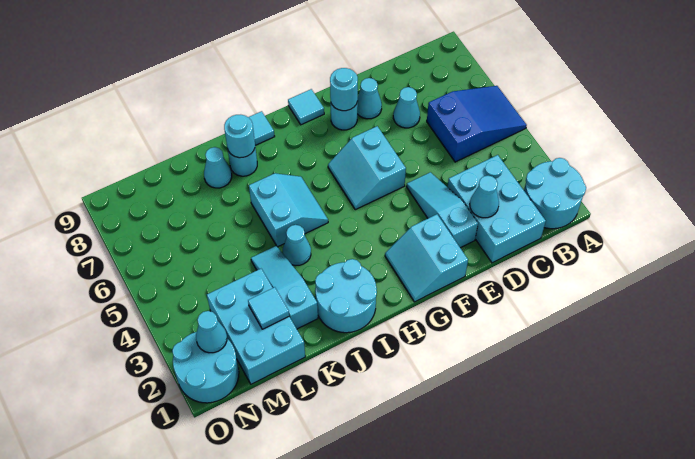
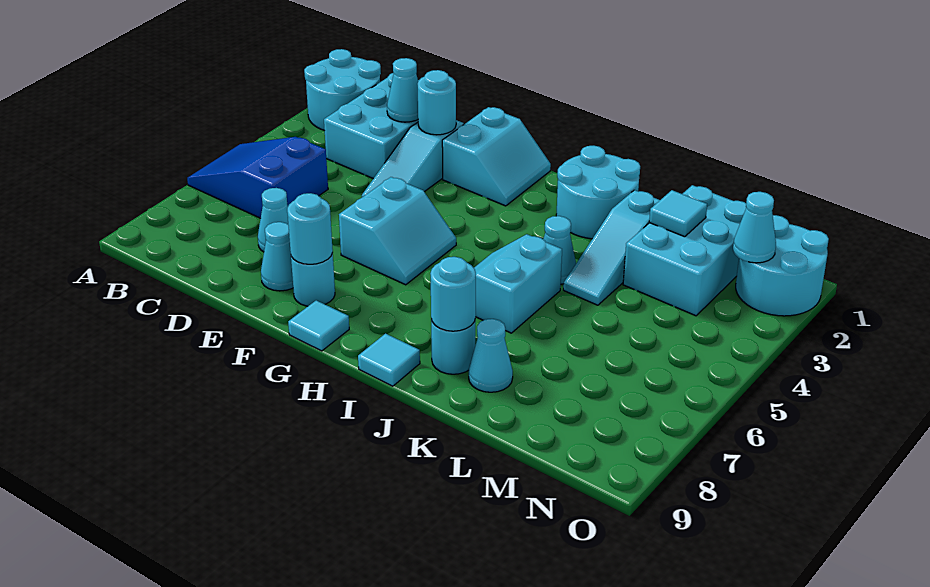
none -> cyan round brick E2 level 2

